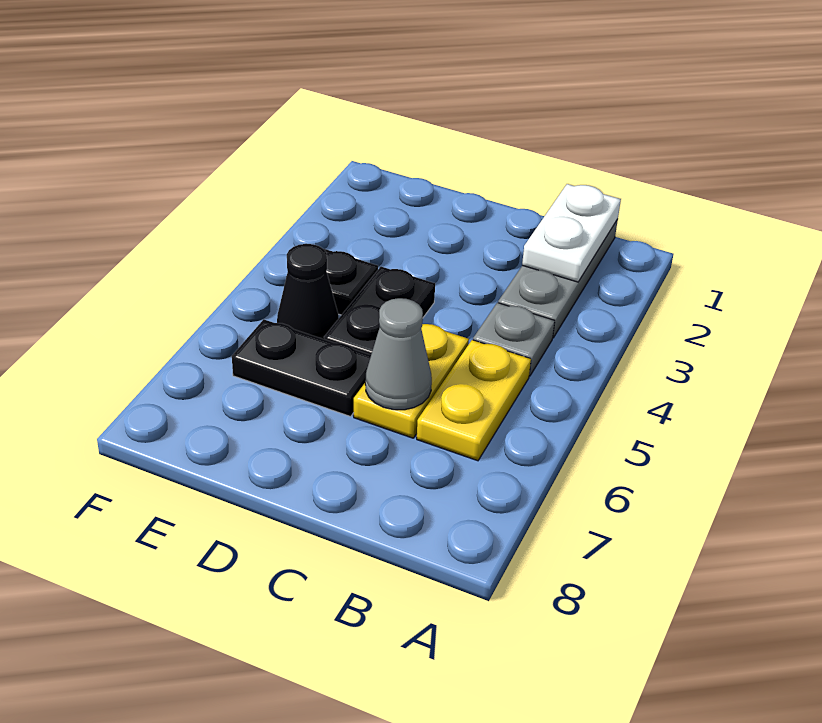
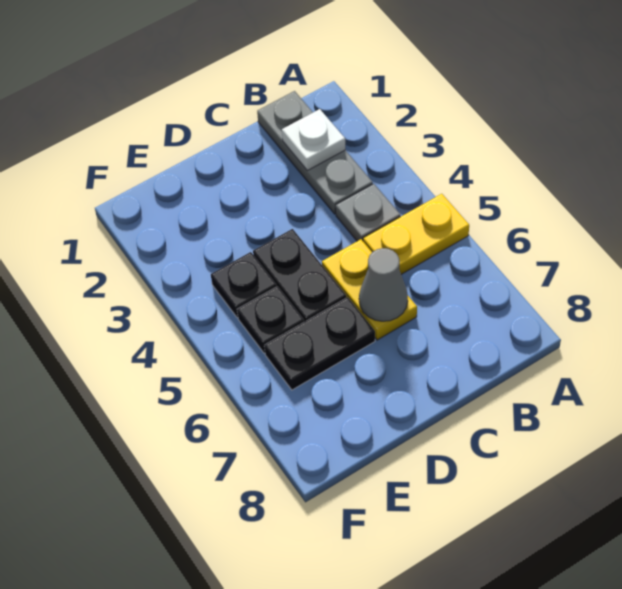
white plate B1:B2 level 2 -> white plate B2 level 2
yellow plate B5:B6 level 1 -> yellow plate A5:B5 level 1
black cone E5 level 1 -> black plate E5 level 1

